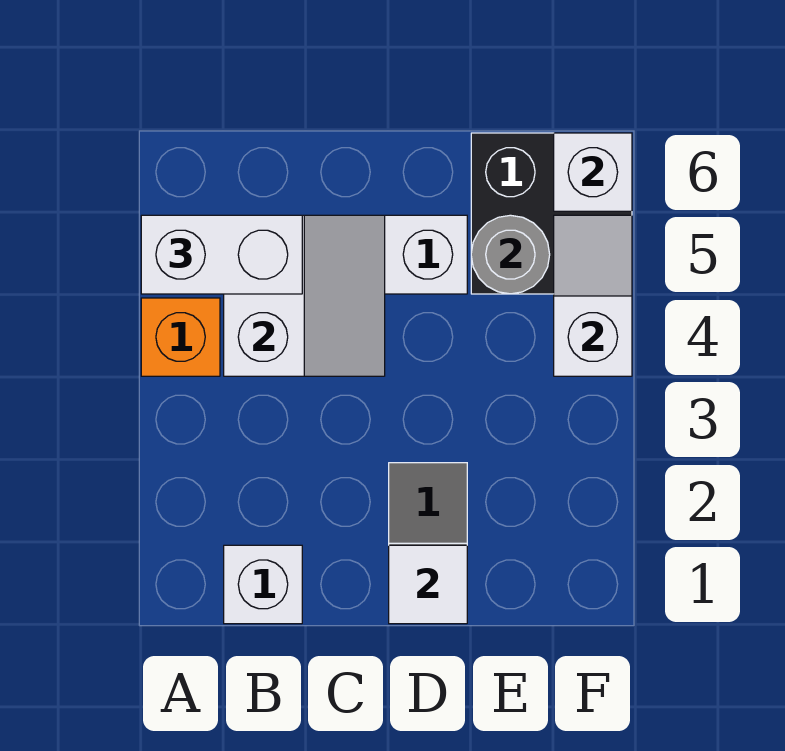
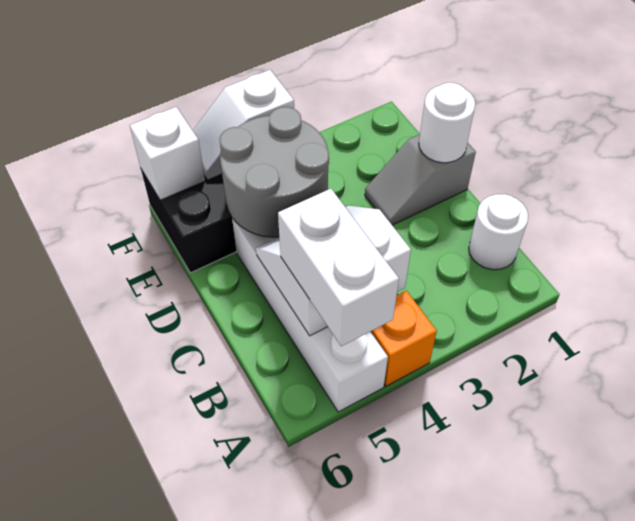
white brick B1 level 1 -> white round brick B1 level 1
white tile D1 level 2 -> white round brick D1 level 2
grey round brick E5 level 2 -> grey round brick D4:E5 level 2

